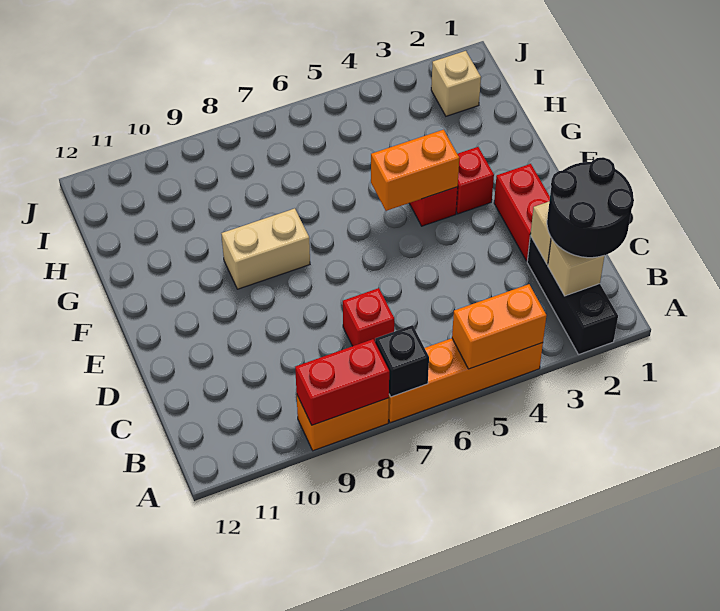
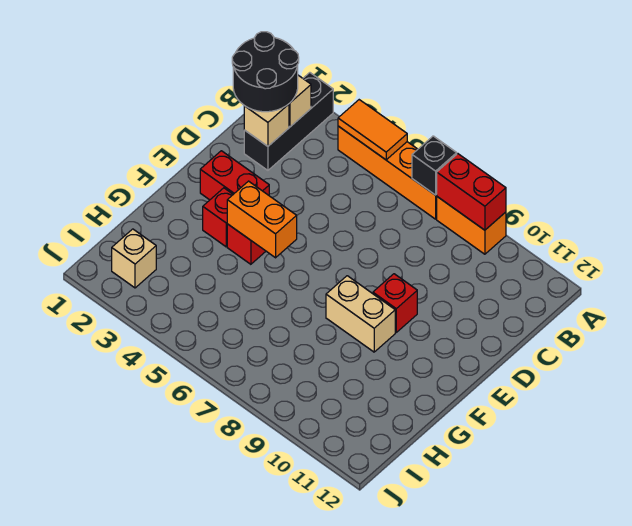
orange brick A4:A5 level 2 -> orange tile A4:A5 level 2
red brick C7 level 1 -> red brick E9 level 1
red brick D2:E2 level 1 -> red brick E2:E3 level 1

